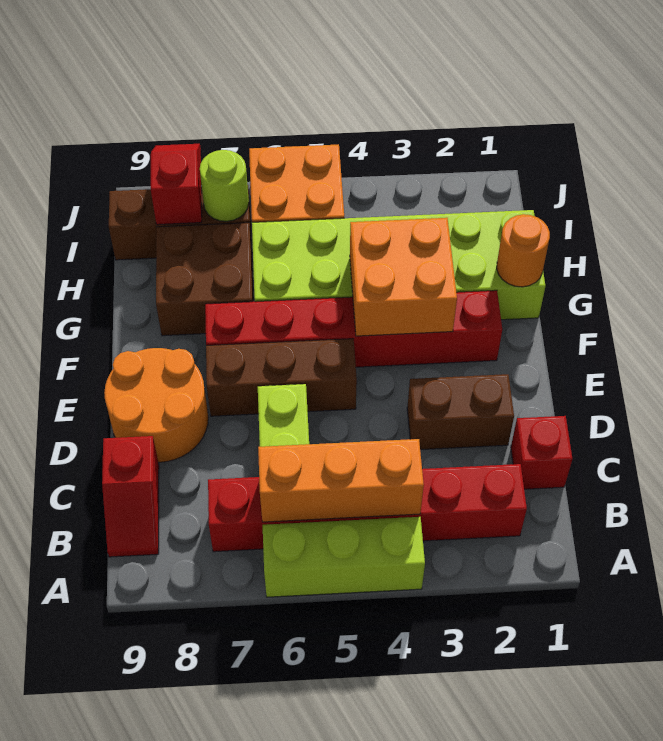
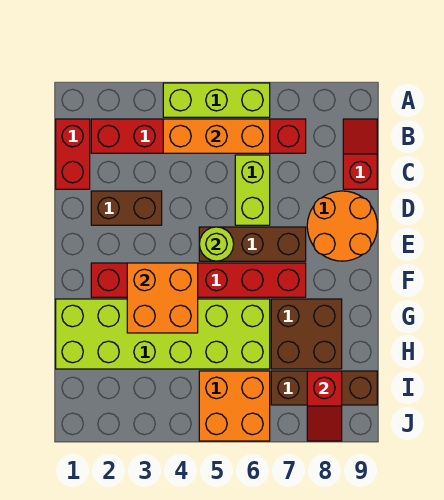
red brick C1 level 1 -> red brick B1:C1 level 1
orange round brick G1 level 2 -> none
lime round brick I7 level 2 -> lime round brick E5 level 2

